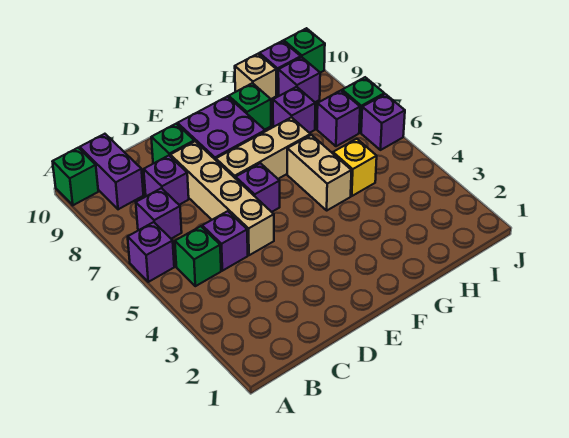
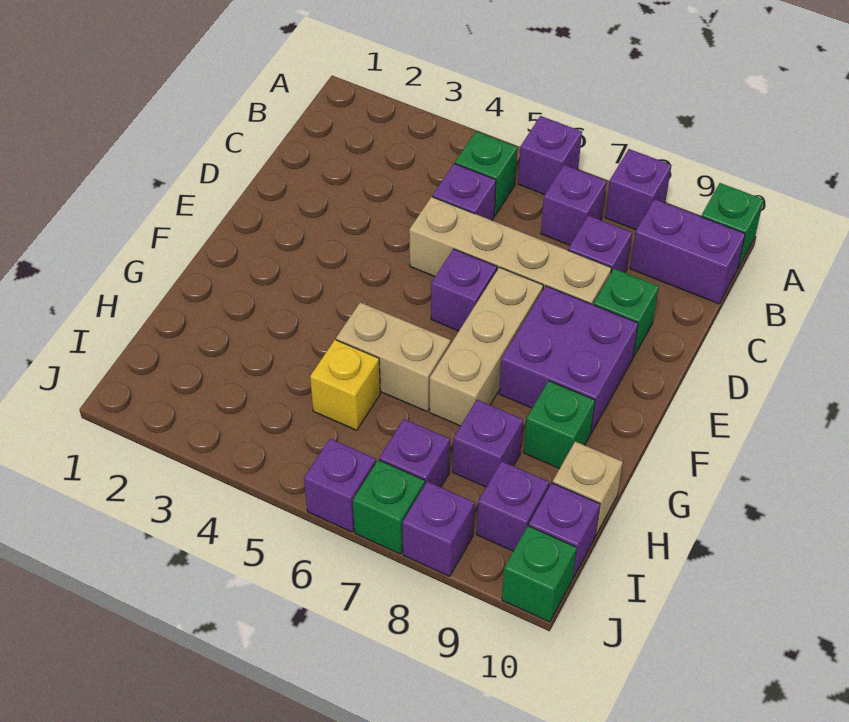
none -> purple brick A8 level 1
none -> purple brick J8 level 1

